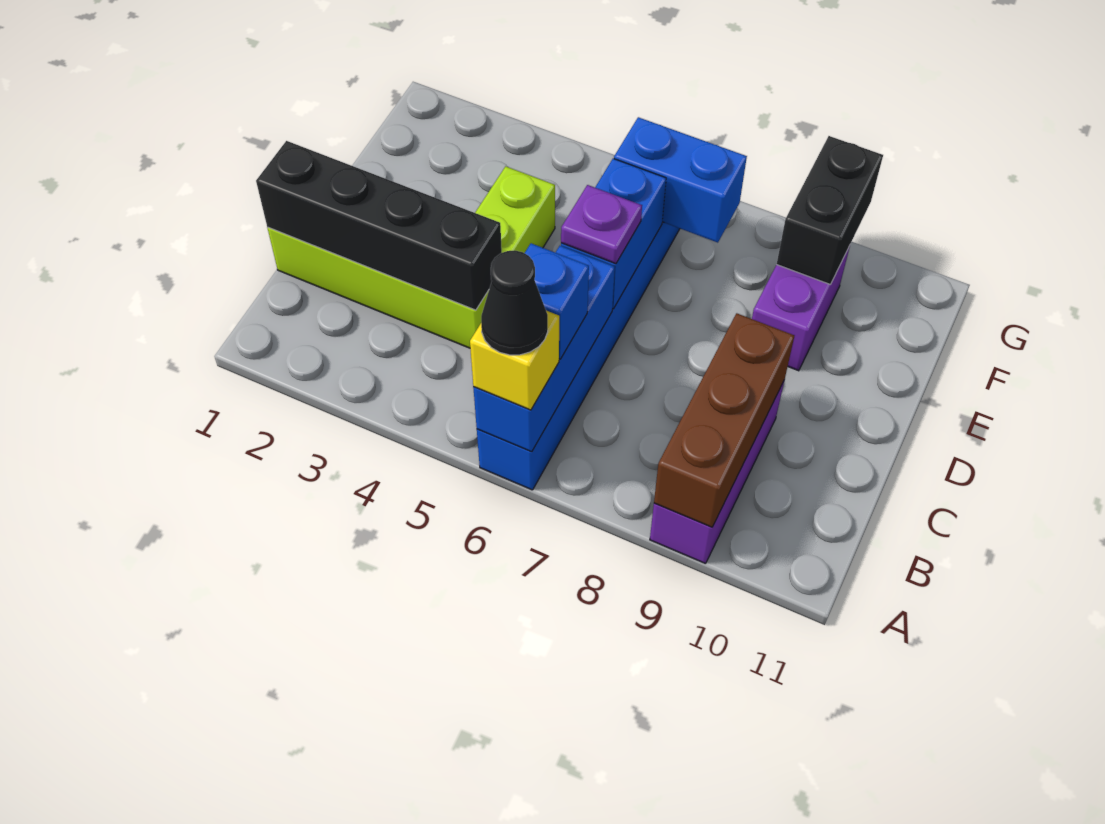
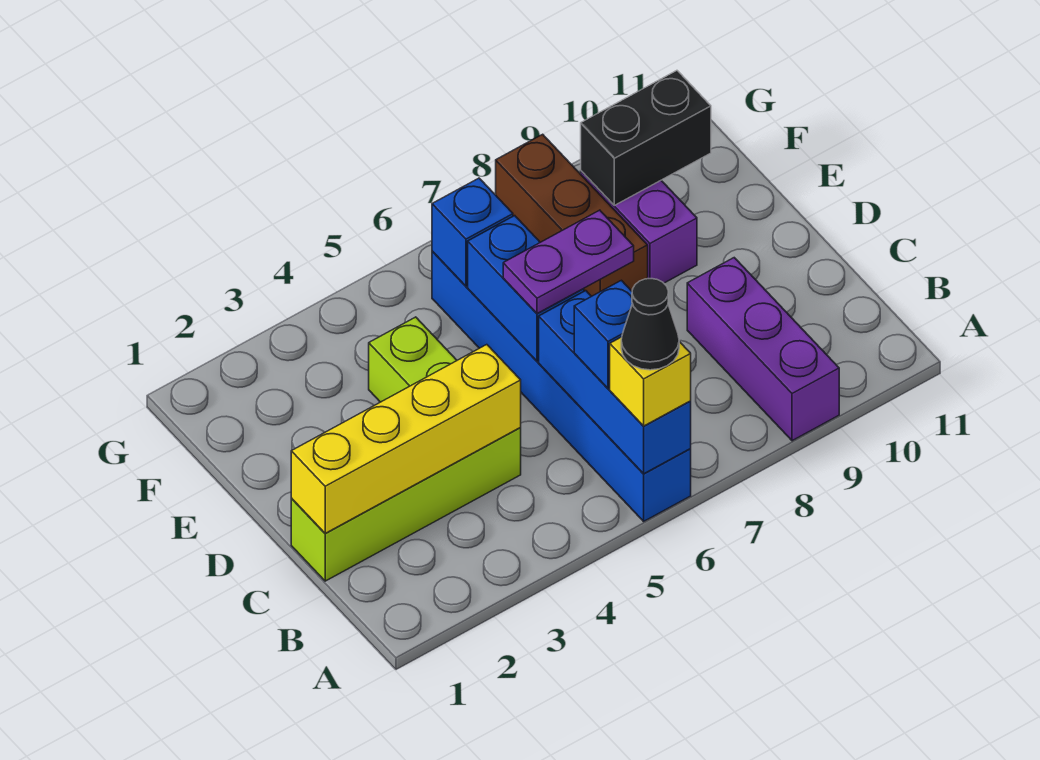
brown brick A9:C9 level 2 -> brown brick E8:G8 level 1
black brick C1:C4 level 2 -> yellow brick C1:C4 level 2
purple plate D6 level 3 -> purple plate D6:D7 level 3
blue brick F6:F7 level 2 -> blue brick F6 level 2
black brick F9:G9 level 2 -> black brick F9:F10 level 2

